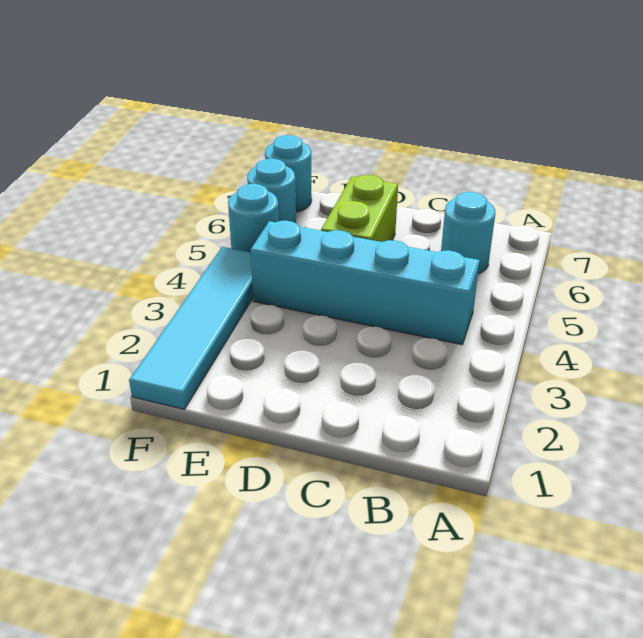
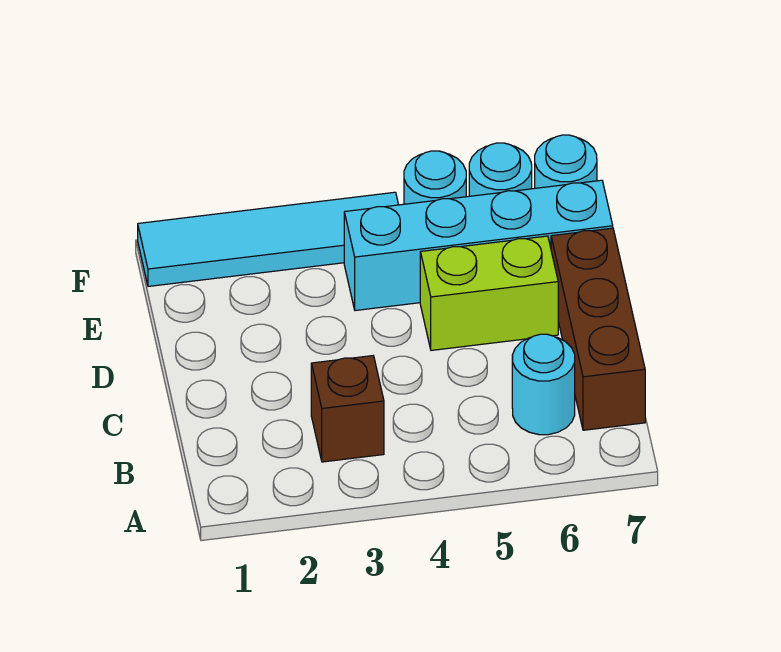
none -> brown brick B3 level 1
cyan brick B4:E4 level 1 -> cyan brick E4:E7 level 1
none -> brown brick B7:D7 level 1

